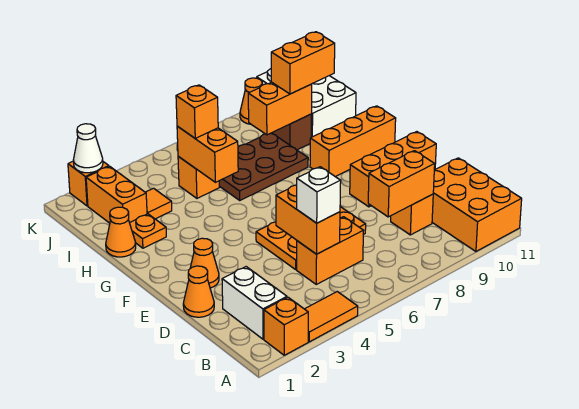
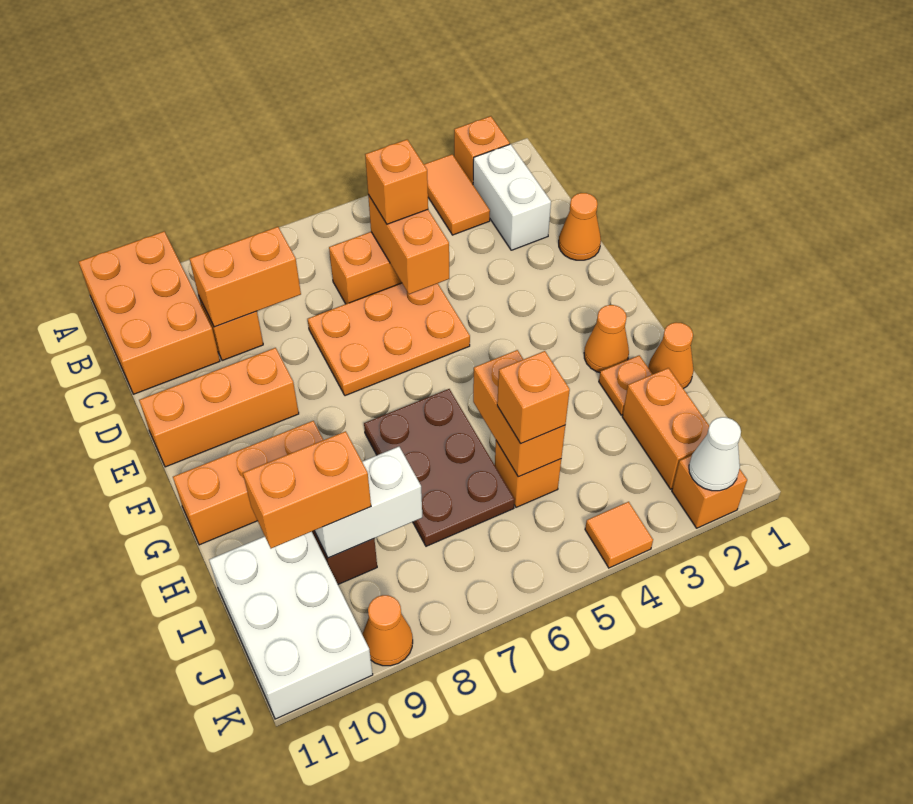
orange tile A3:A4 level 1 -> orange tile A3:B3 level 1
white brick C5 level 3 -> orange brick C5 level 3
orange cone E2 level 1 -> orange cone G2 level 1
brown plate H6:I8 level 1 -> brown plate G6:I7 level 1
orange tile I3 level 1 -> orange tile K4 level 1
orange brick I8:I9 level 2 -> white brick I8:I9 level 2

